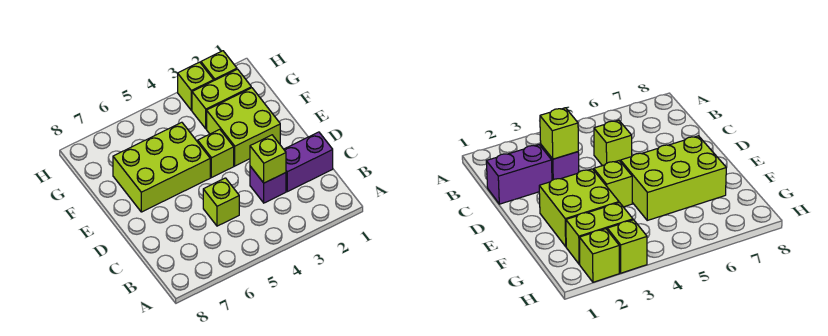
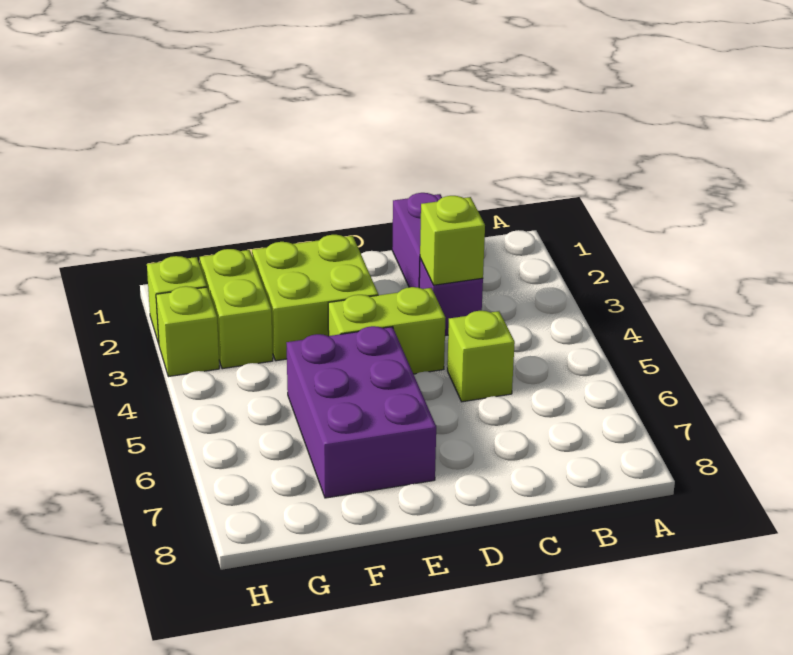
lime brick E4 level 1 -> lime brick D4:E4 level 1
lime brick E5:F7 level 1 -> purple brick E5:F7 level 1

